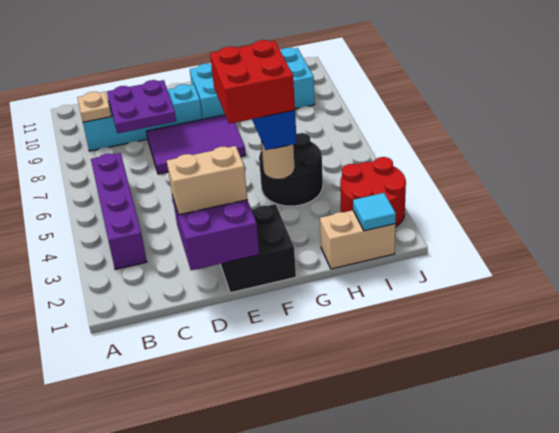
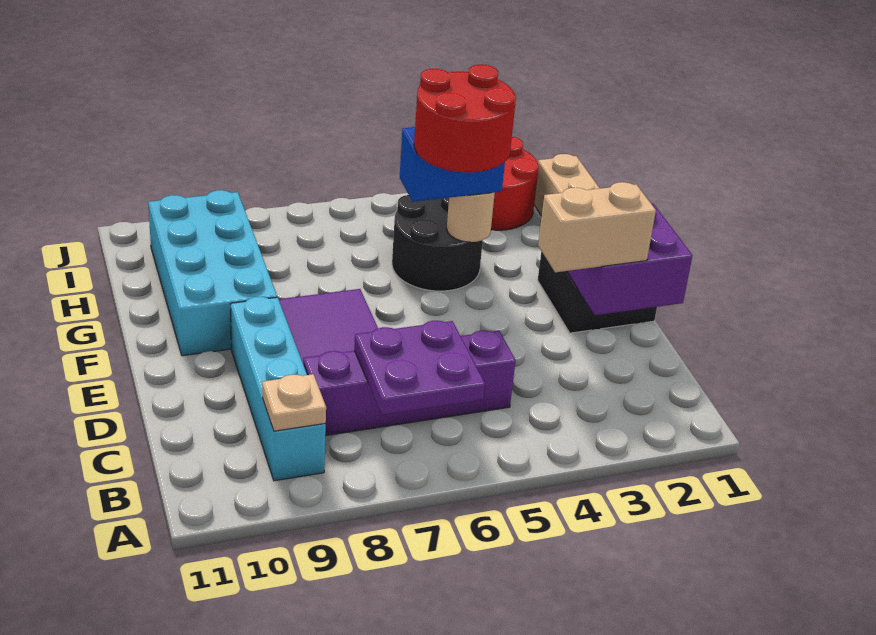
purple brick B3:B6 level 1 -> purple brick C5:C8 level 1
purple plate C8:D9 level 2 -> purple plate B6:C7 level 2
tan brick D2:E2 level 3 -> tan brick D2:D3 level 3
red brick F4:G5 level 4 -> red round brick F4:G5 level 4
cyan tile I1 level 2 -> none

